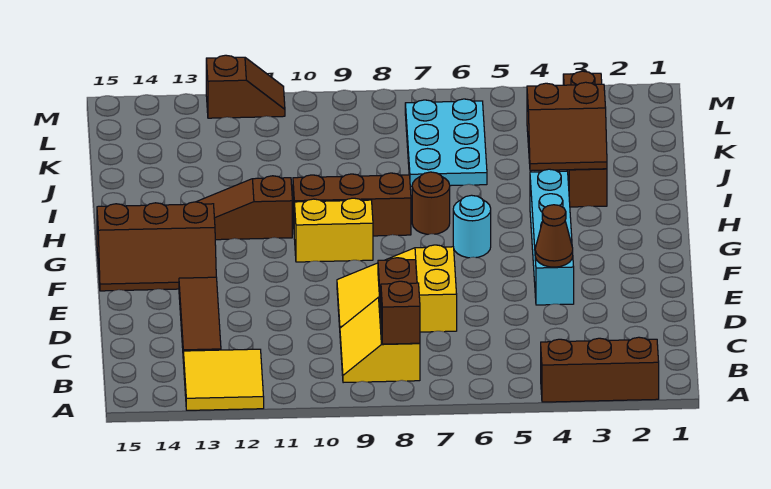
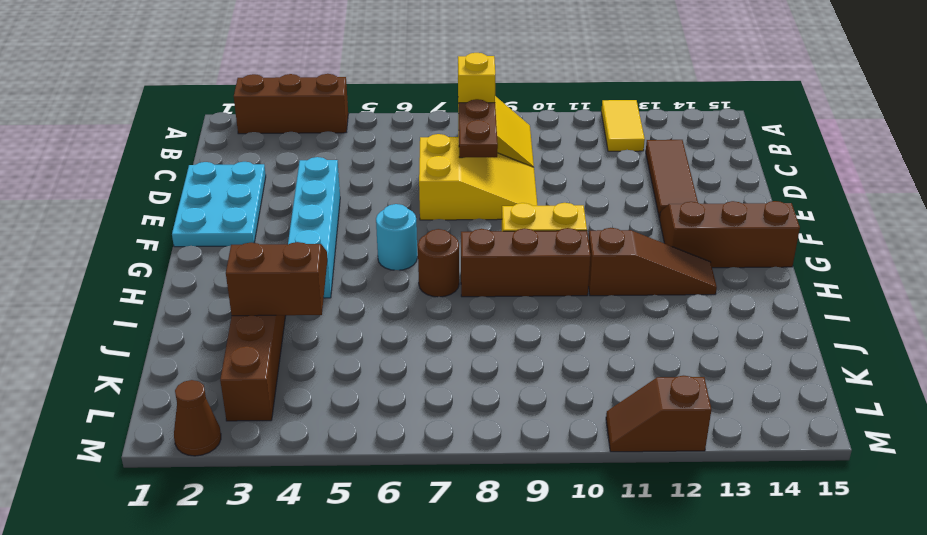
yellow tile A12:B13 level 1 -> yellow tile A12:B12 level 1
brown brick B8 level 2 -> yellow brick B8 level 2
brown cone E4 level 2 -> brown cone M2 level 1
cyan plate J6:L7 level 1 -> cyan plate D1:F2 level 1

